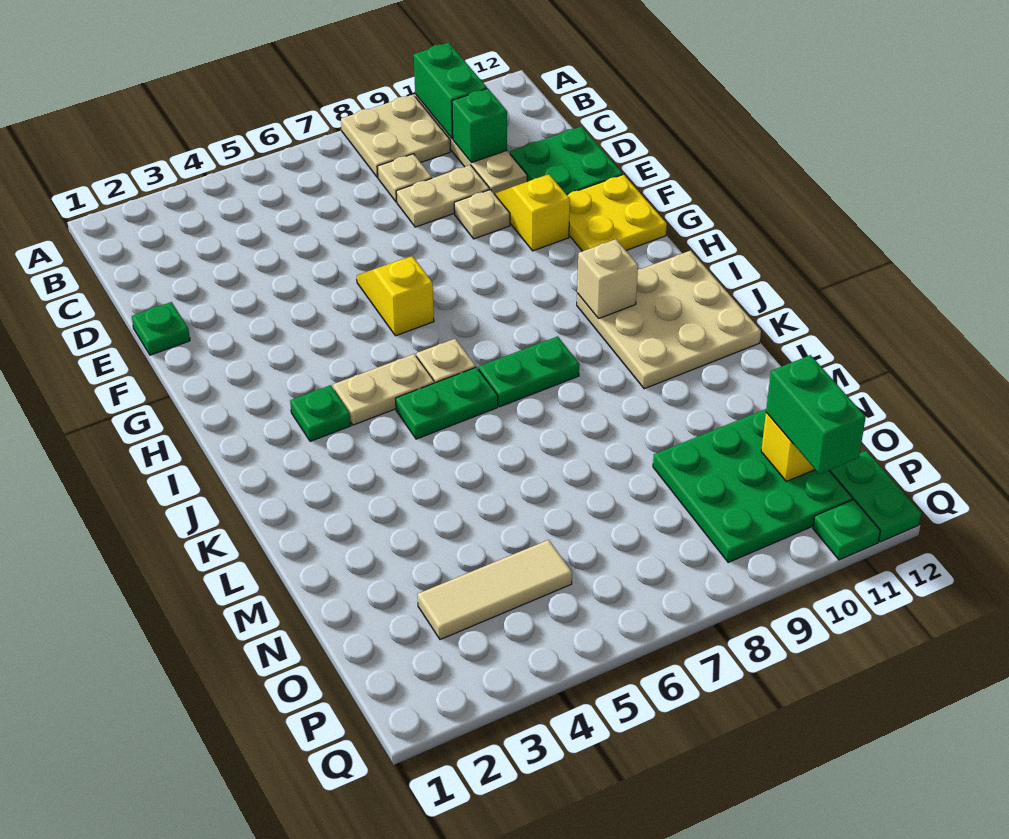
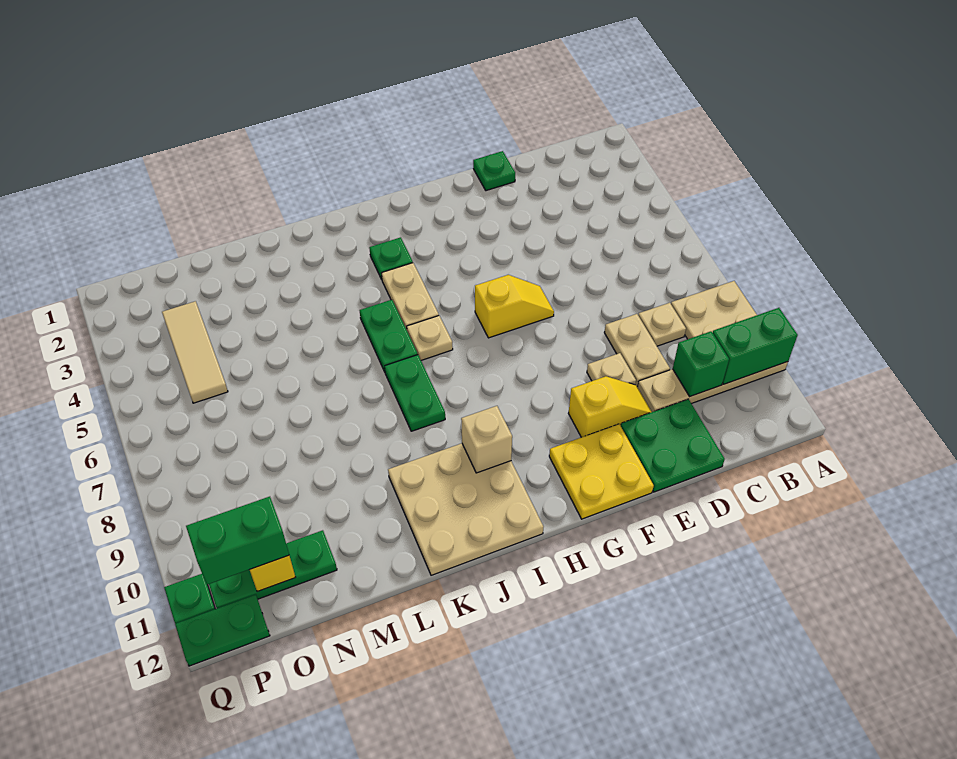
green plate N9:P11 level 1 -> green plate N11:P11 level 1

